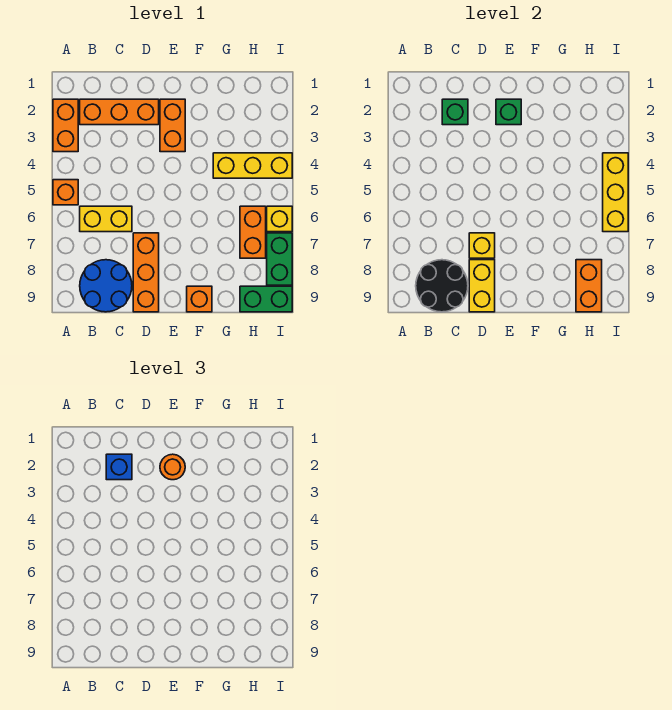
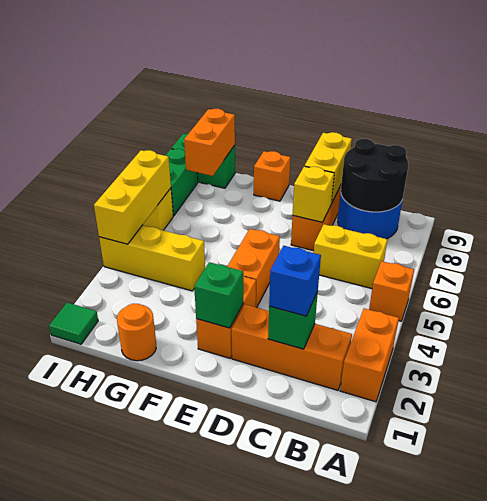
orange round brick E2 level 3 -> orange round brick G1 level 1
orange brick H6:H7 level 1 -> orange brick E4:E5 level 1
none -> green tile I1 level 1

